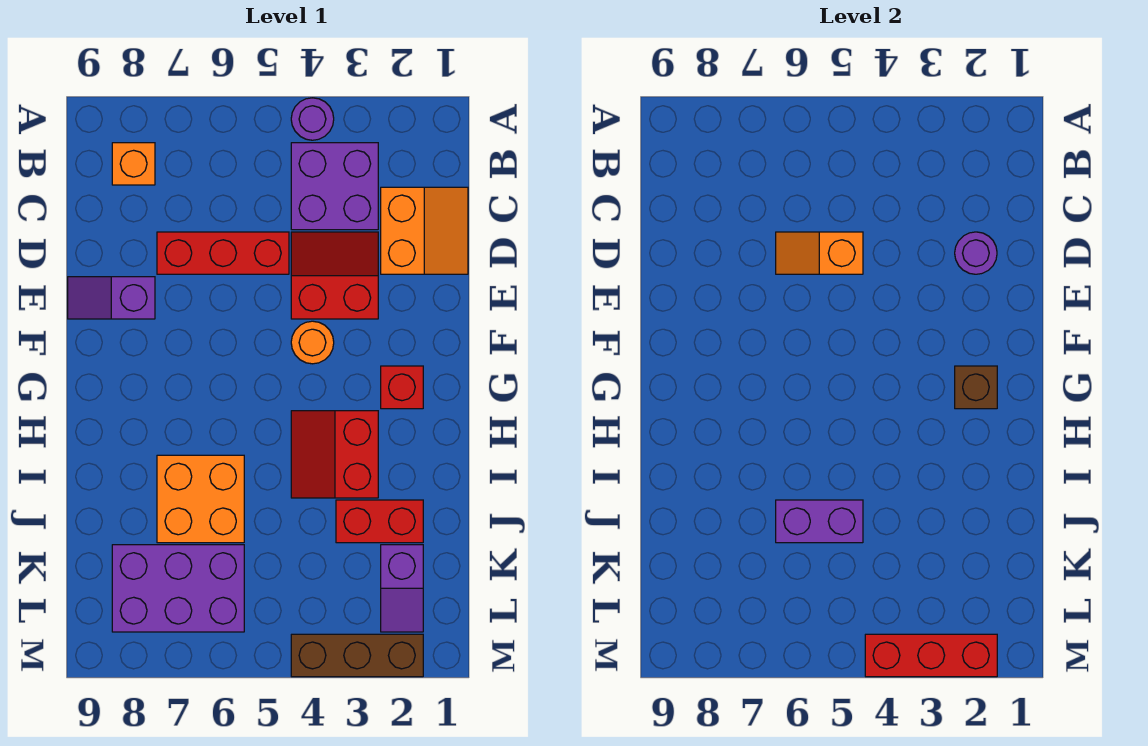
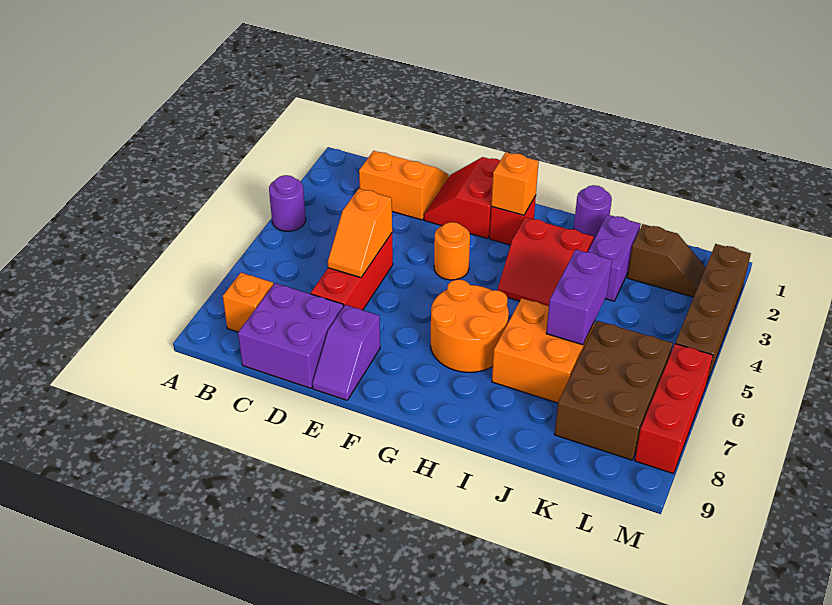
purple brick B3:C4 level 1 -> purple brick C8:D9 level 1
purple round brick D2 level 2 -> purple round brick I1 level 1
red slope D3:E4 level 1 top E -> red slope E1:F2 level 1 top F
brown brick G2 level 2 -> orange brick G2 level 2
none -> orange round brick G6:H7 level 1
red brick J2:J3 level 1 -> purple brick J2:J3 level 1
purple slope K2:L2 level 1 top K -> brown slope K2:L2 level 1 top K
purple brick K6:L8 level 1 -> brown brick K6:L8 level 1
brown brick M2:M4 level 1 -> brown brick M2:M5 level 1
red brick M2:M4 level 2 -> red brick M6:M8 level 1

